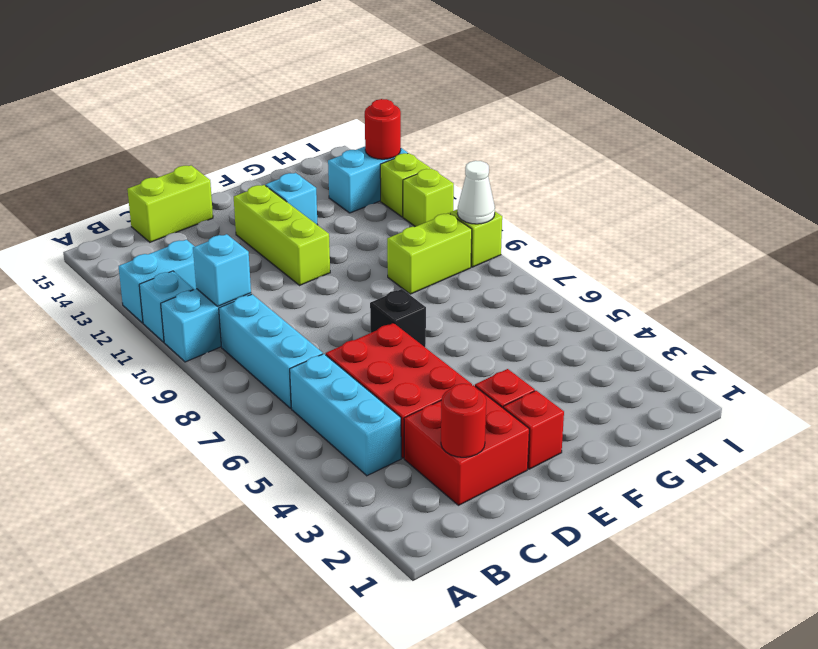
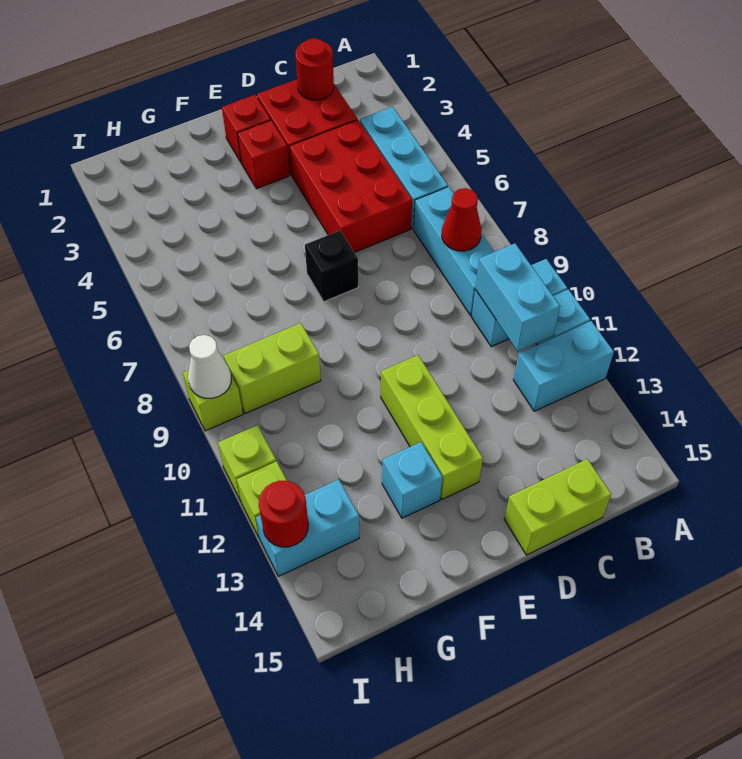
none -> red cone B8 level 2
cyan brick B10 level 2 -> cyan brick B10:B11 level 2

